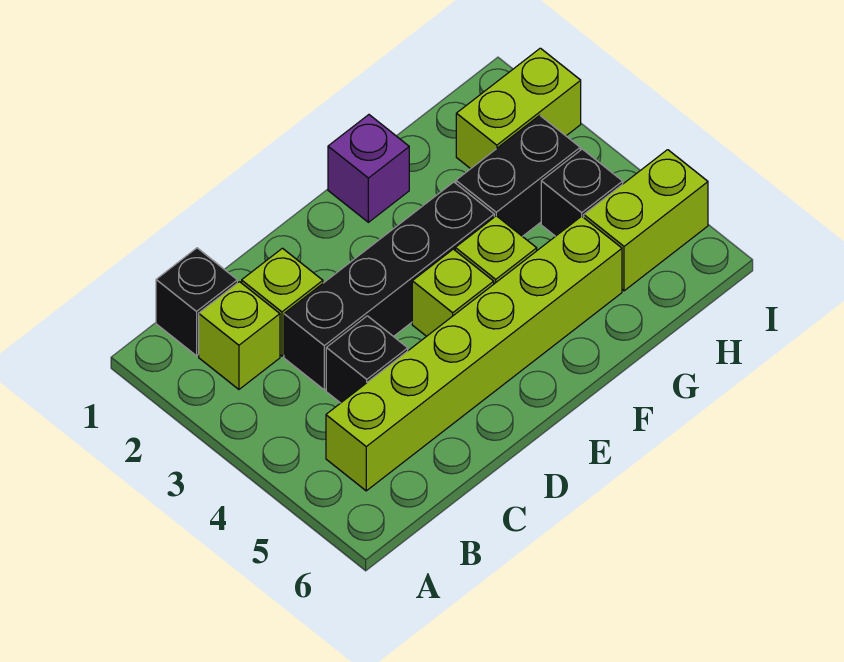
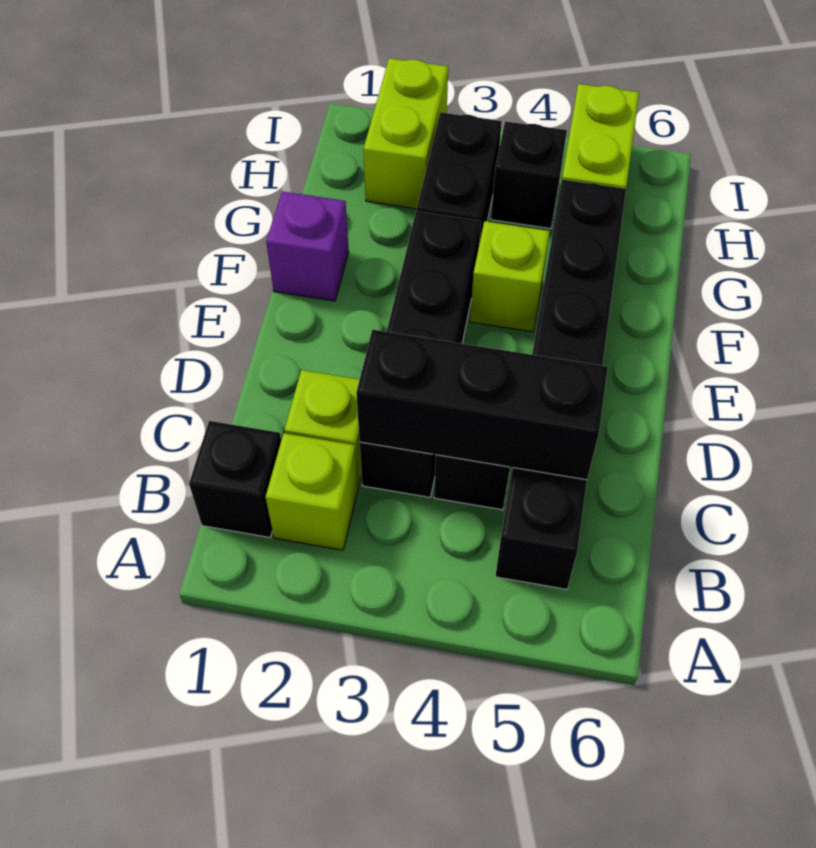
lime brick B5:G5 level 1 -> black brick B5:G5 level 1
none -> black brick C3:C5 level 2
lime brick E4 level 1 -> none

